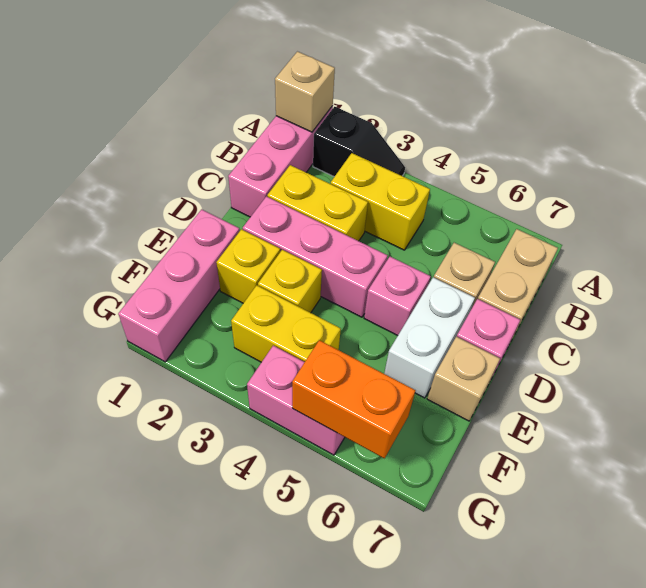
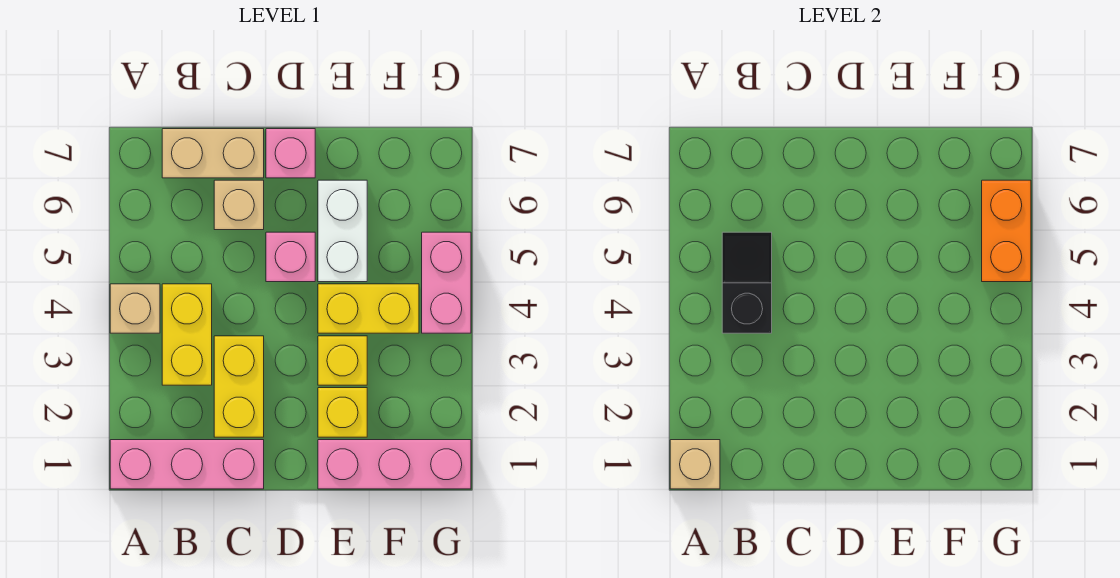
black slope A2:A3 level 1 top 2 -> black slope B4:B5 level 2 top 4
pink brick D2:D4 level 1 -> none
white brick D6:E6 level 1 -> white brick E5:E6 level 1
tan brick E7 level 1 -> tan brick A4 level 1
yellow brick F3:F4 level 1 -> yellow brick E4:F4 level 1

